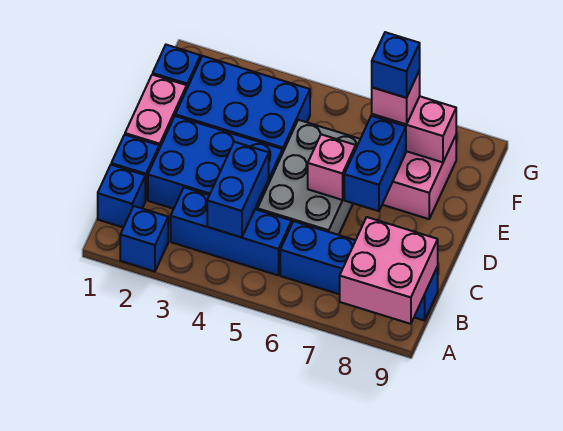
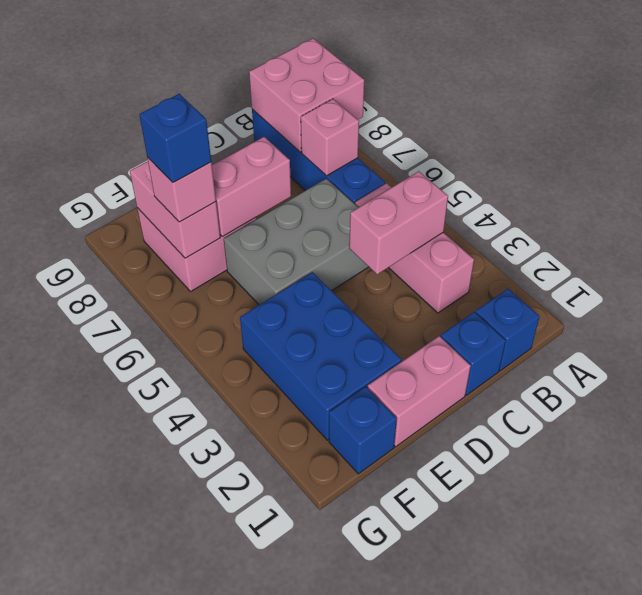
blue brick A2 level 1 -> none
blue brick B3:B5 level 1 -> pink brick B3:B5 level 1
blue brick B4:C4 level 2 -> pink brick B4:C4 level 2
blue brick C2:D4 level 1 -> none
pink brick D6 level 2 -> pink brick B7 level 2
blue brick D7:E7 level 2 -> pink brick D7:E7 level 2

